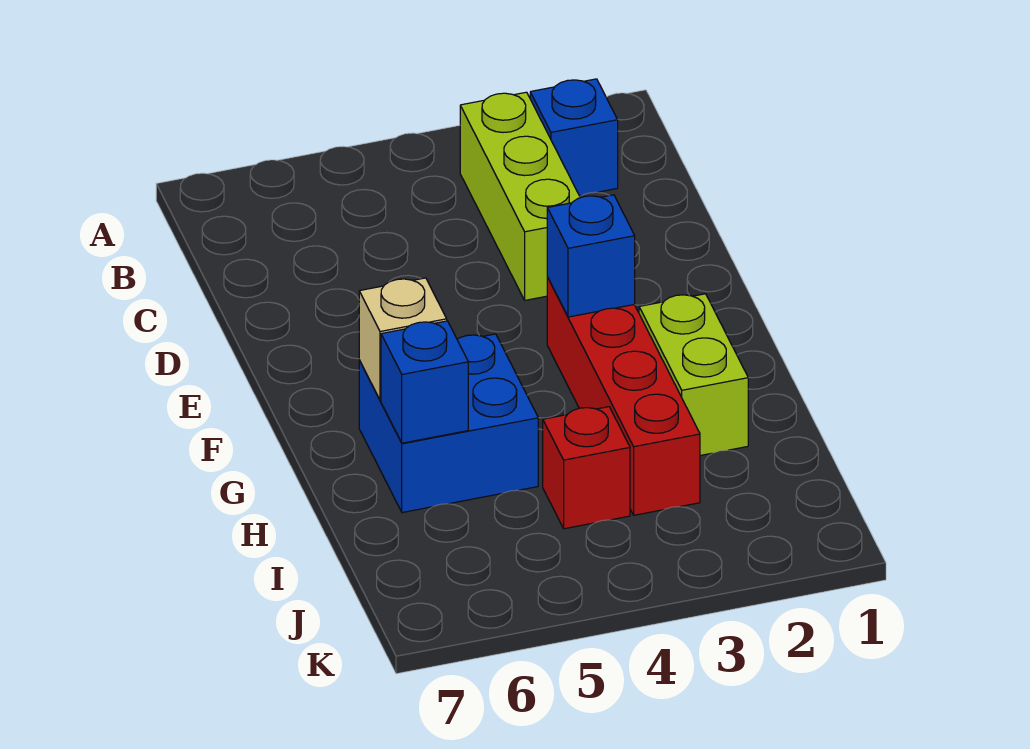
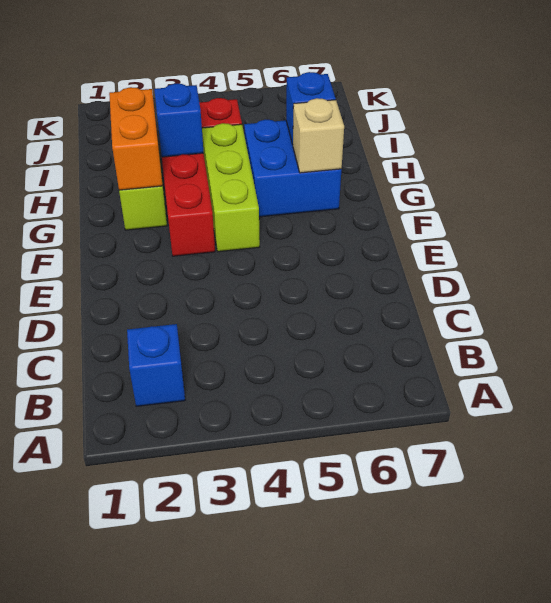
lime brick B3:D3 level 1 -> lime brick F4:H4 level 1
blue brick F3 level 2 -> blue brick H3 level 2
none -> orange brick G2:H2 level 2

